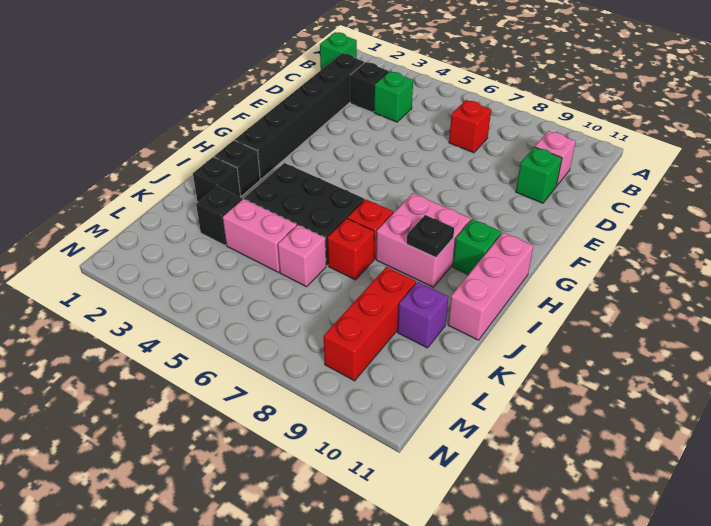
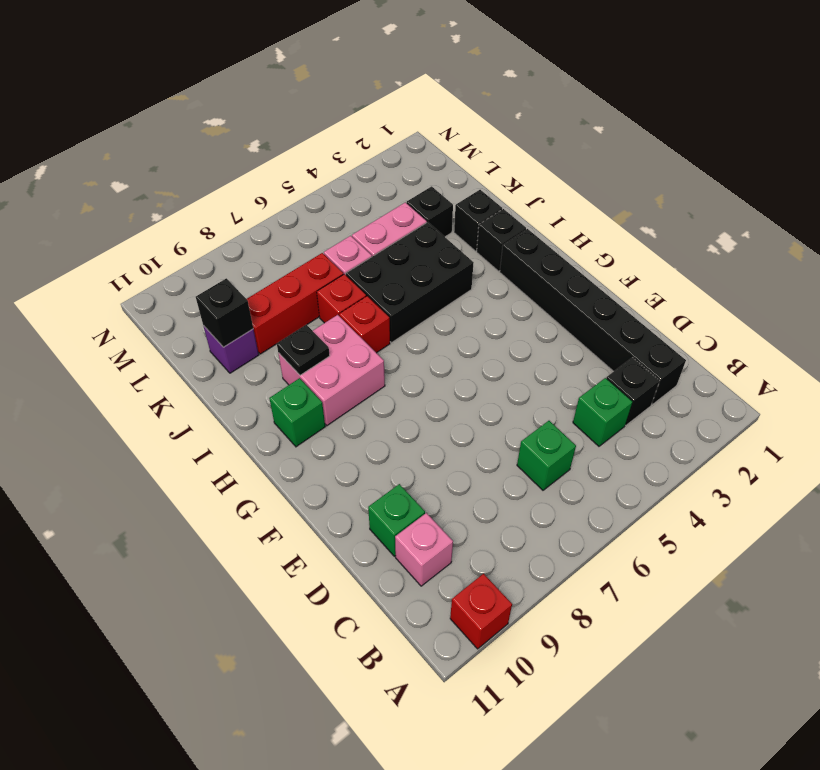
green brick B1 level 1 -> green brick C6 level 1
red brick C7 level 1 -> red brick A10 level 1
pink brick H11:J11 level 1 -> none
red brick K9:M9 level 1 -> red brick K7:K9 level 1
none -> black brick K10 level 2

